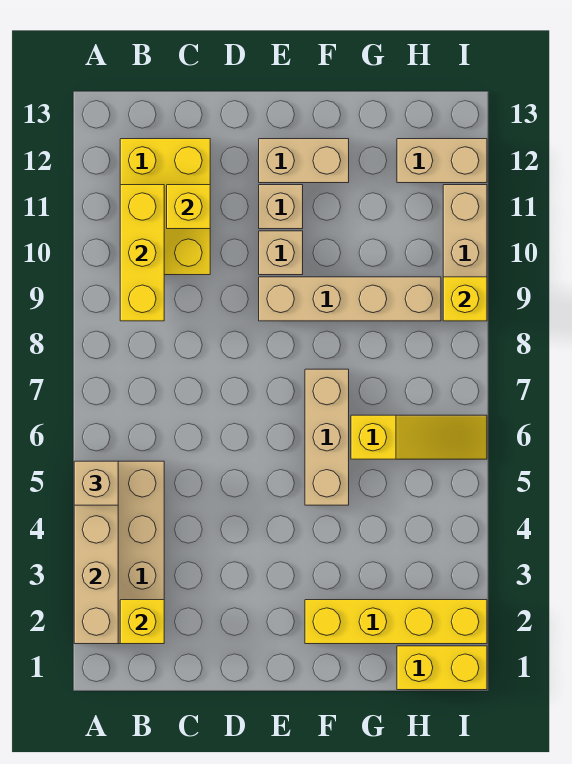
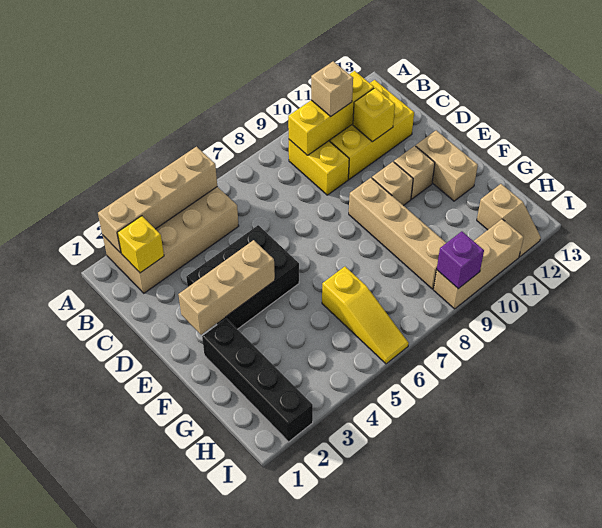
tan brick A5 level 3 -> tan brick B10 level 3
none -> black brick D3:E5 level 1
yellow brick F2:I2 level 1 -> black brick F2:I2 level 1
tan brick F5:F7 level 1 -> tan brick E2:E4 level 2
yellow brick H1:I1 level 1 -> yellow brick B9:C9 level 1
tan brick H12:I12 level 1 -> tan slope H12:I12 level 1 top H
yellow brick I9 level 2 -> purple brick I9 level 2

